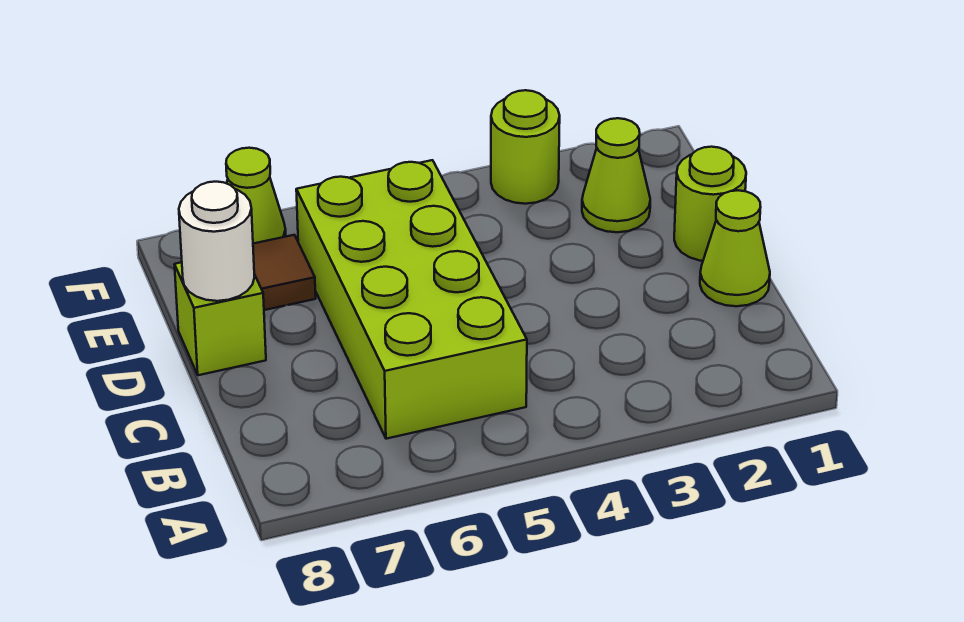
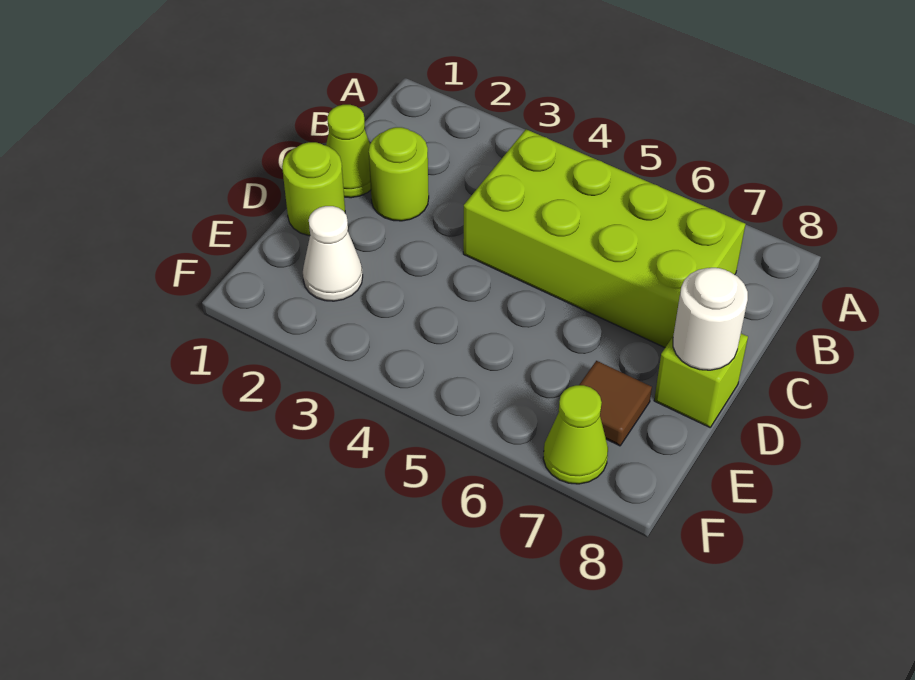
lime brick B5:E6 level 1 -> lime brick B4:C7 level 1
lime cone E2 level 1 -> white cone E2 level 1
lime round brick F3 level 1 -> lime round brick C2 level 1

